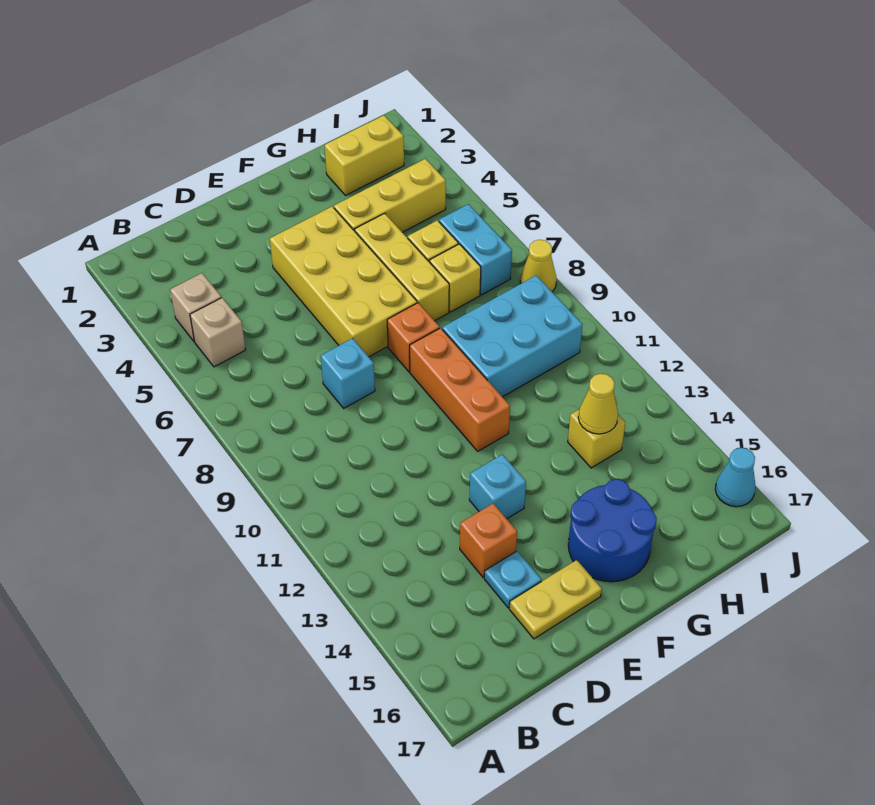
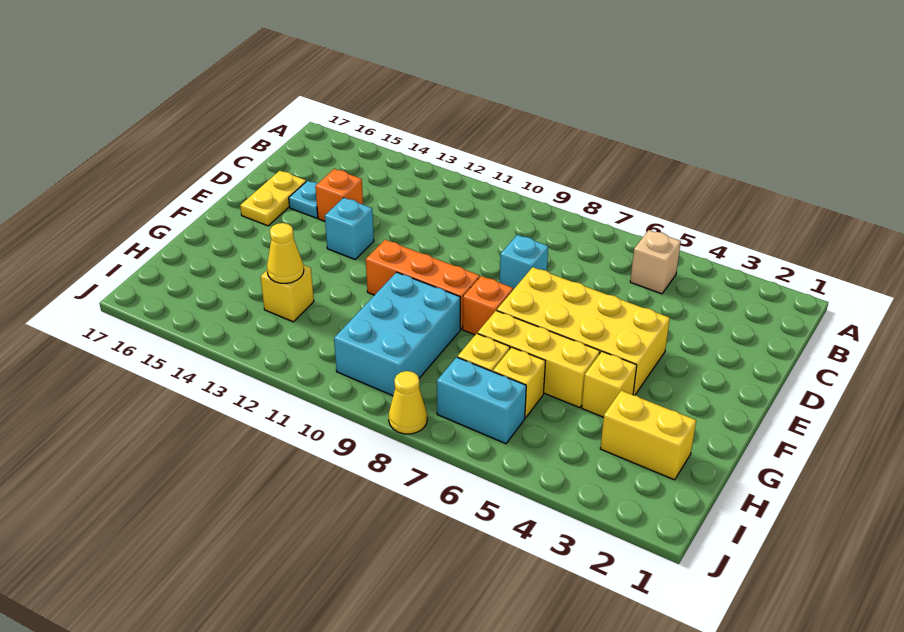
tan brick B4 level 1 -> none
blue round brick F15:G16 level 1 -> none
yellow brick G4:I4 level 1 -> yellow brick G4 level 1
yellow brick H2:I2 level 1 -> yellow brick H2:H3 level 1
cyan cone J16 level 1 -> none

